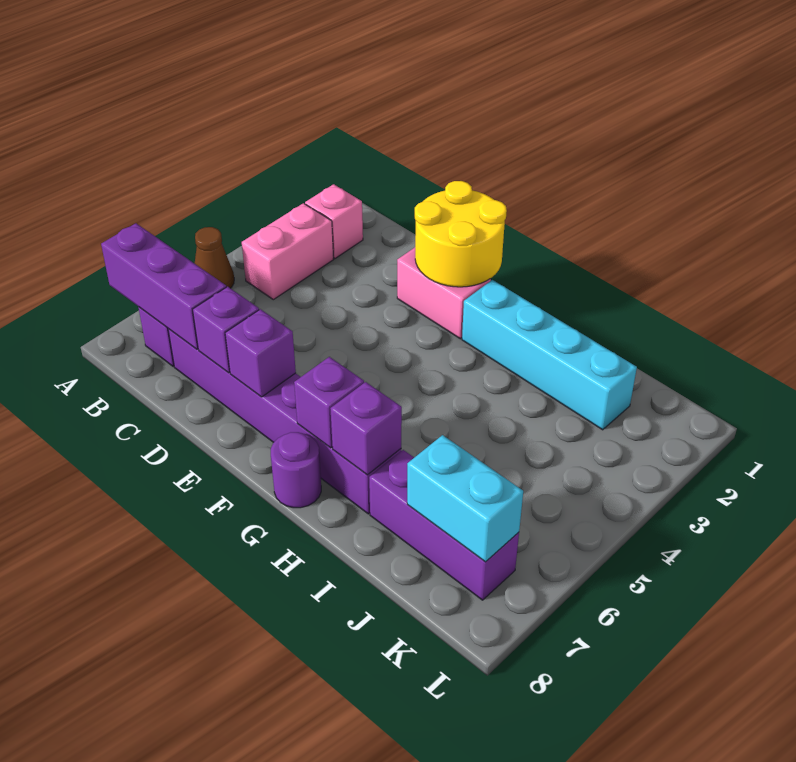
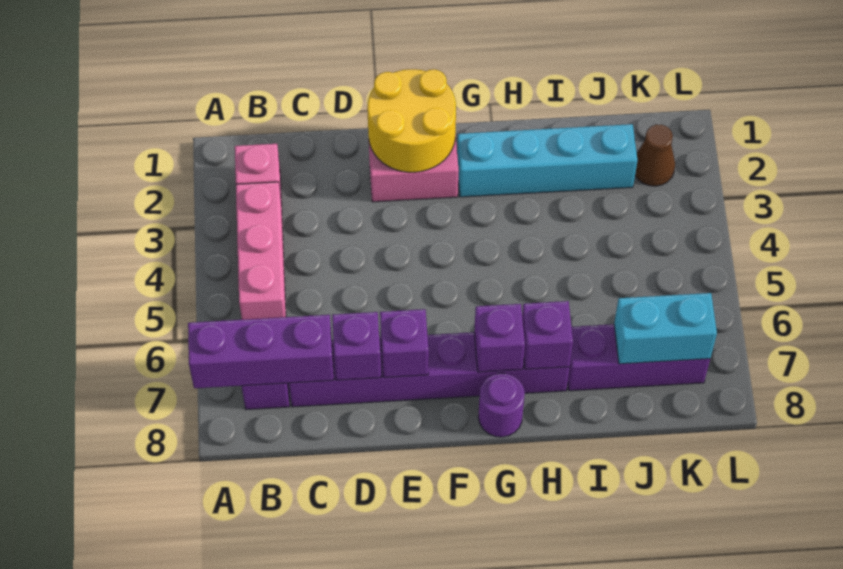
brown cone A5 level 1 -> brown cone K2 level 1
pink brick B3:B4 level 1 -> pink brick B3:B5 level 1

